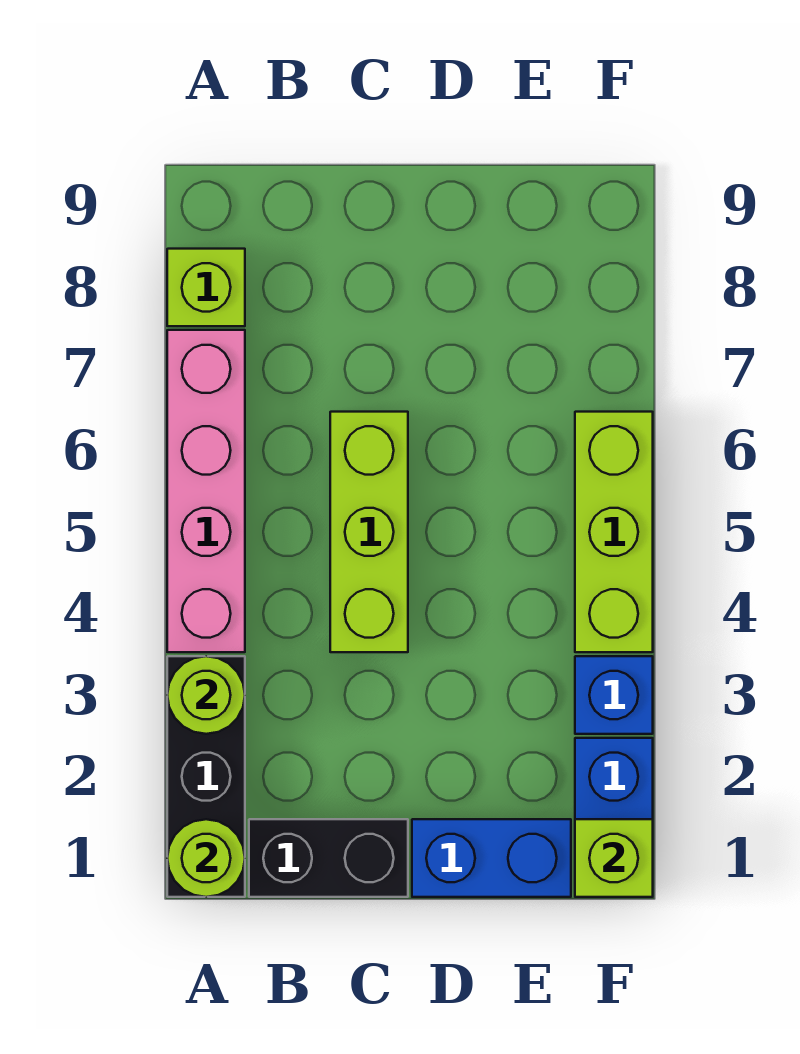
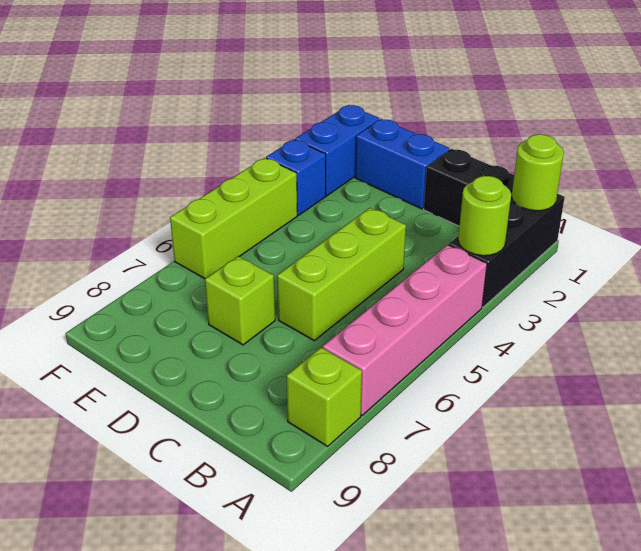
lime brick F1 level 2 -> lime brick D7 level 1

